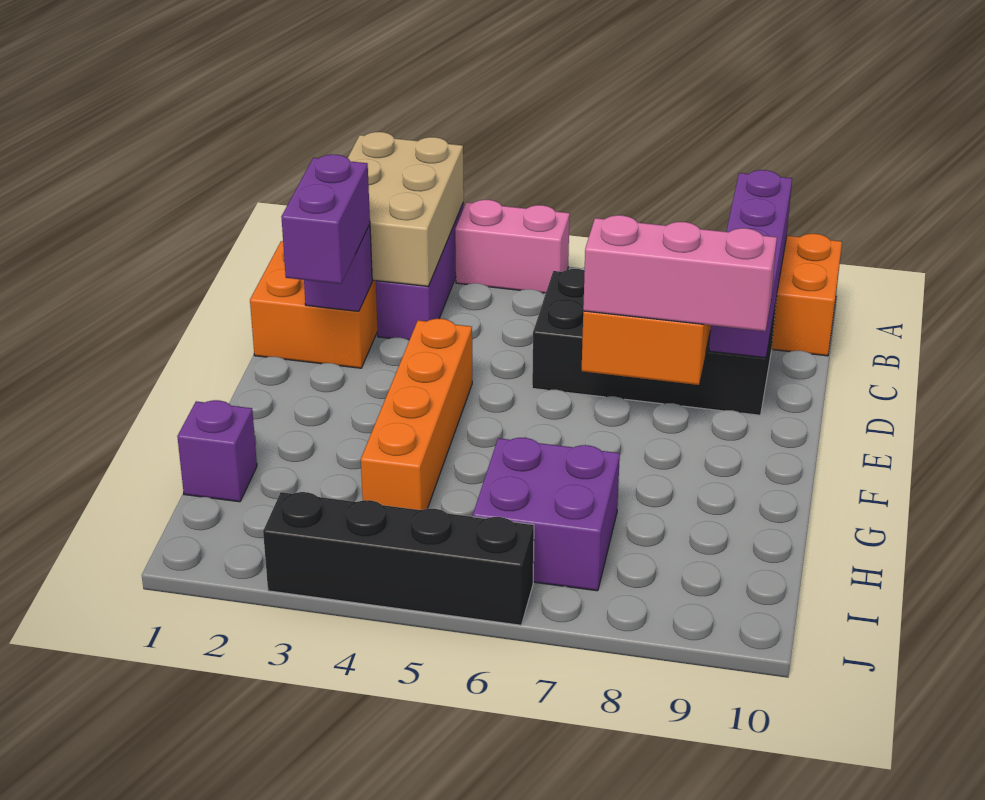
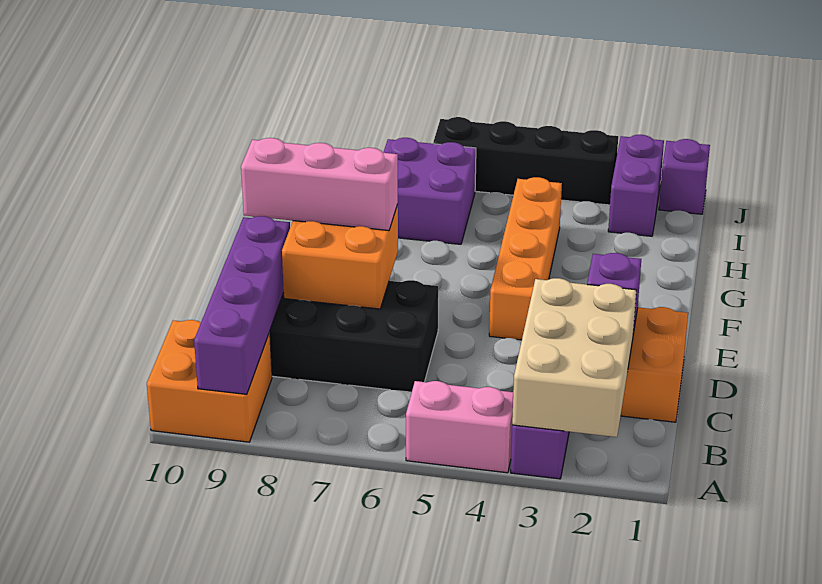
purple brick D2:E2 level 3 -> purple brick I2:J2 level 1
purple brick H1 level 1 -> purple brick J1 level 1

